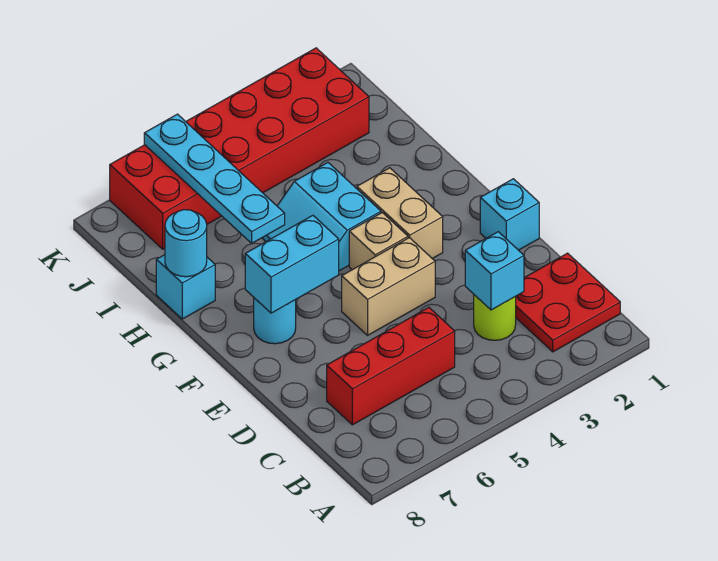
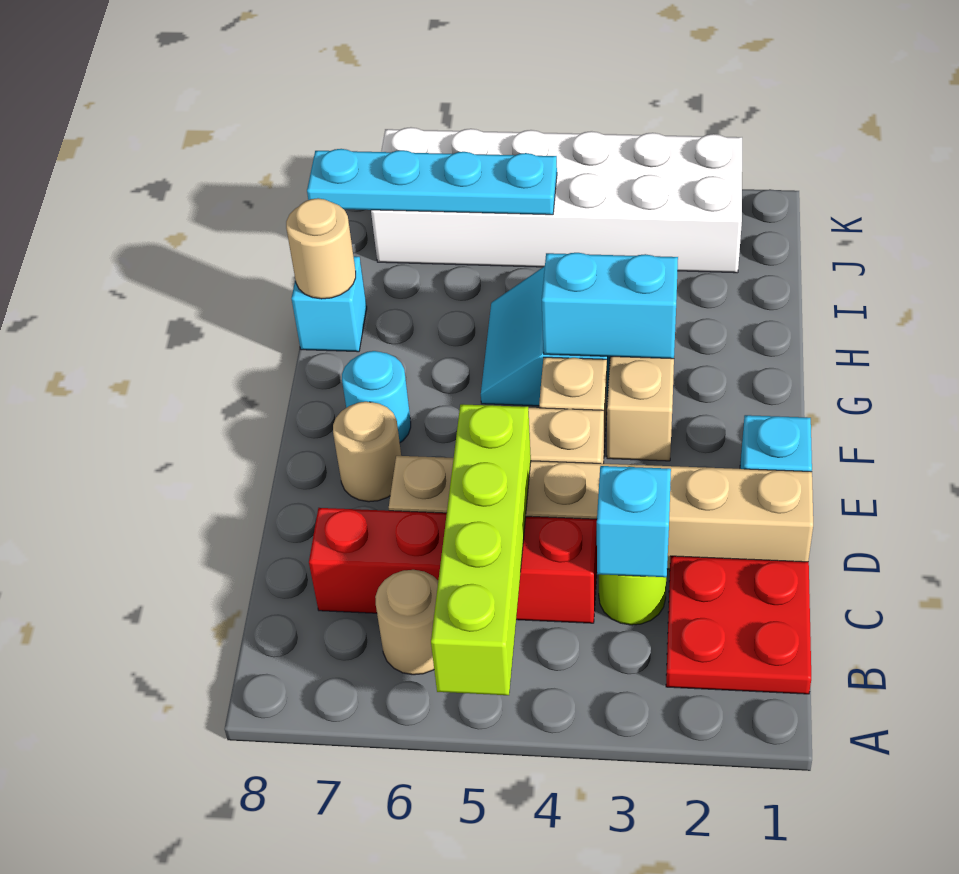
none -> lime brick A5:D5 level 2
none -> tan round brick B6 level 1
red brick C5:C7 level 1 -> red brick C4:C7 level 1
none -> tan brick D1:D6 level 1
none -> tan round brick E7 level 1
cyan brick F6:F7 level 2 -> cyan brick G3:G4 level 2
cyan plate H6:K6 level 2 -> cyan plate J5:J8 level 2
cyan round brick H8 level 2 -> tan round brick H8 level 2
red brick J2:K7 level 1 -> white brick J2:K7 level 1

